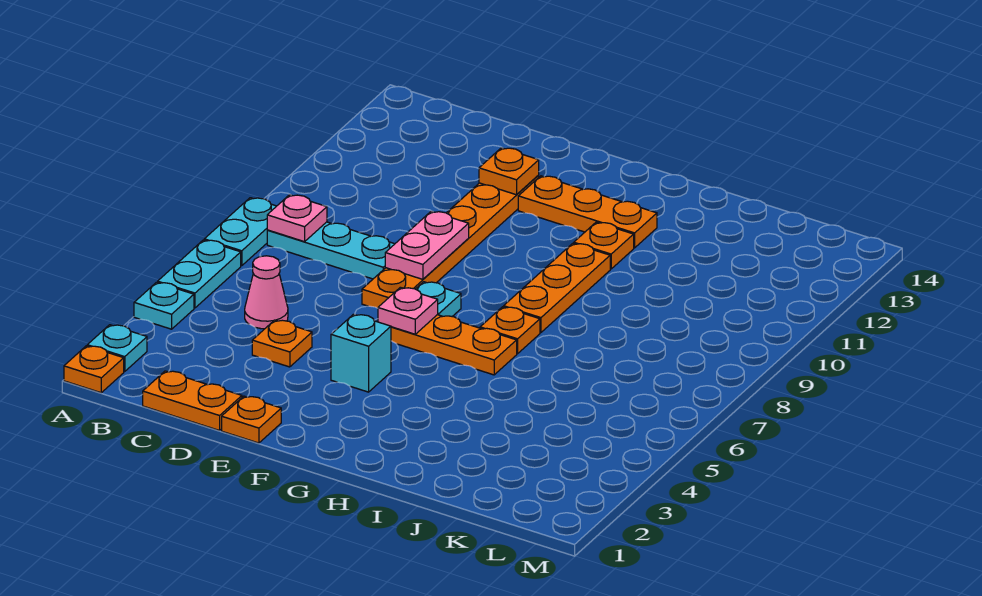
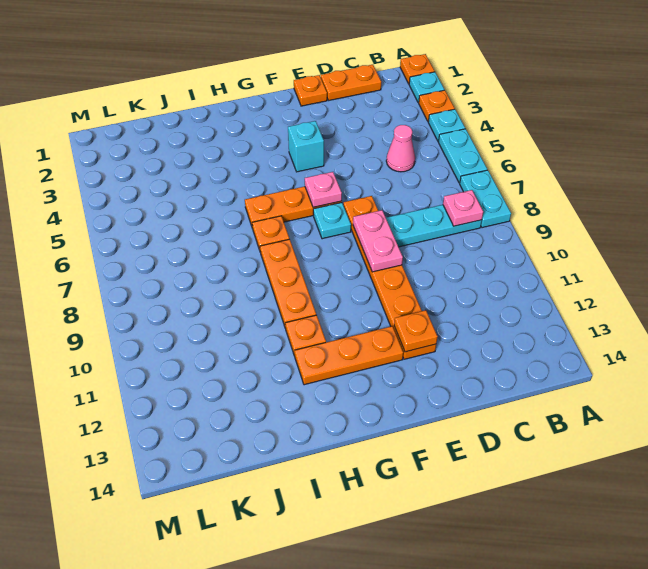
orange plate D4 level 1 -> orange plate A3 level 1

